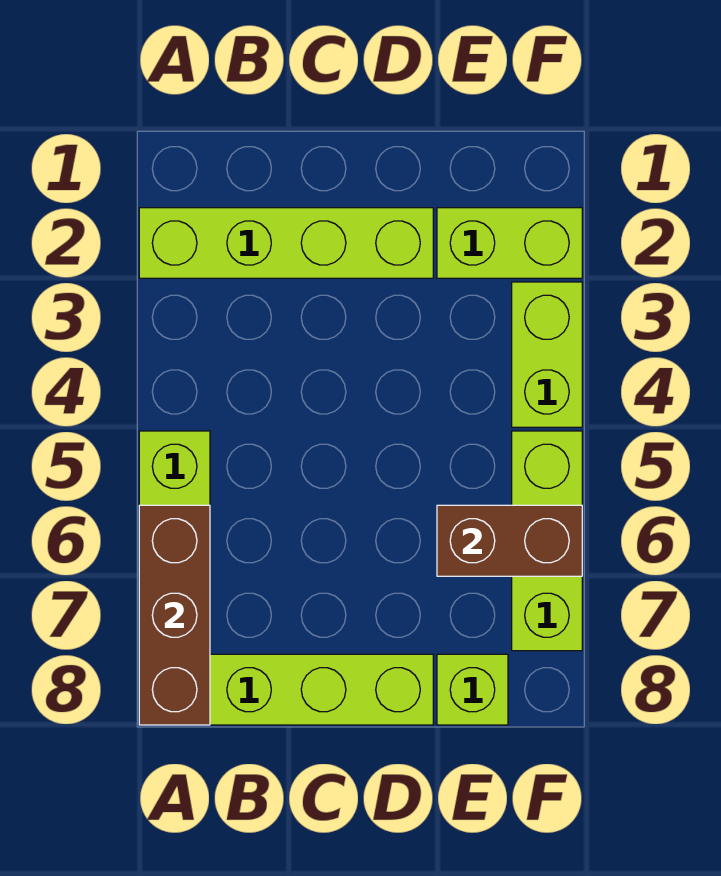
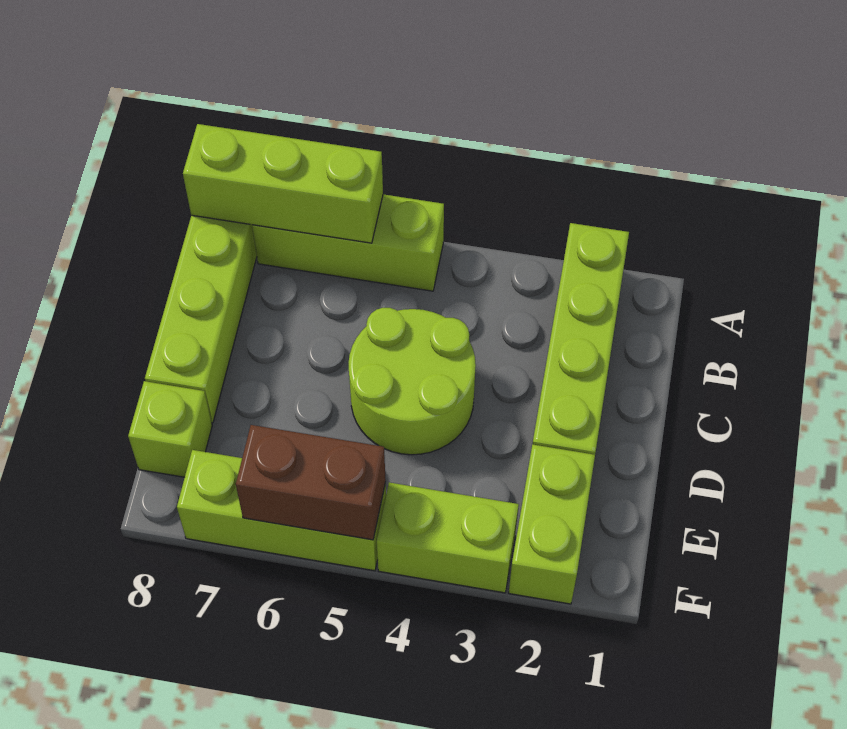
brown brick A6:A8 level 2 -> lime brick A6:A8 level 2
none -> lime round brick C4:D5 level 1
brown brick E6:F6 level 2 -> brown brick F5:F6 level 2

